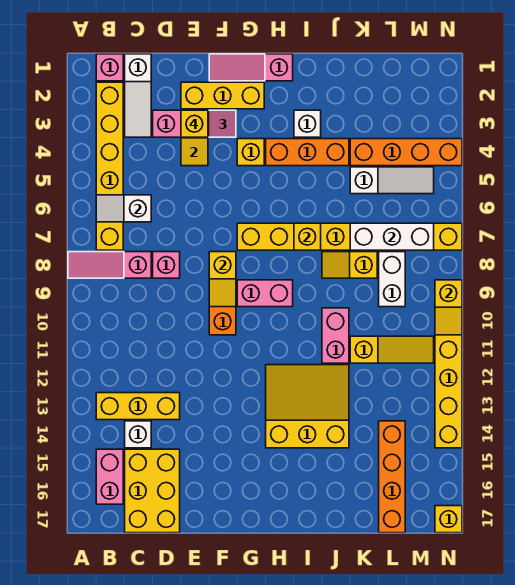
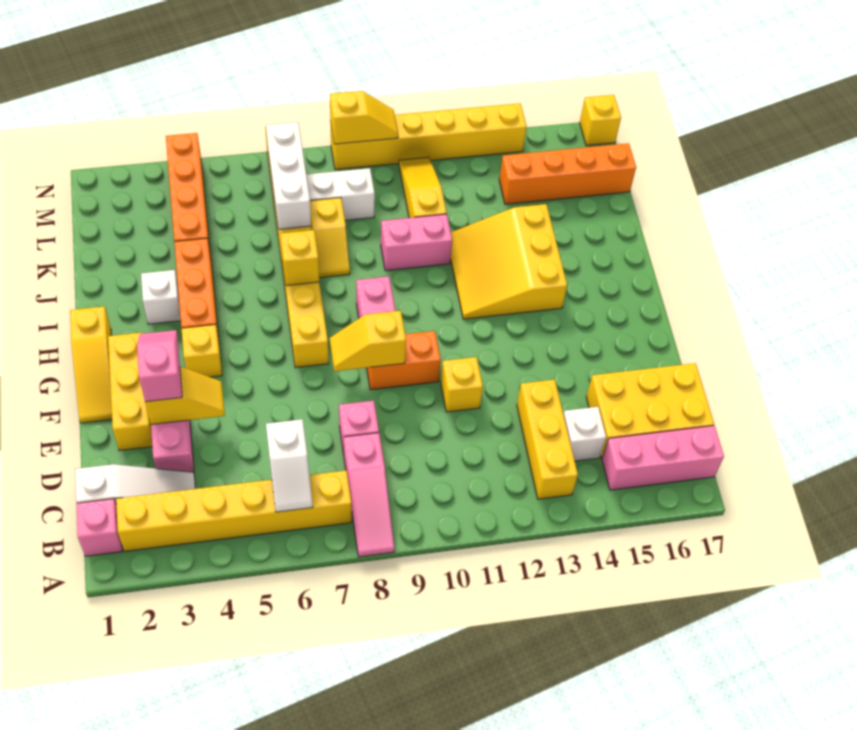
pink brick B15:B16 level 1 -> pink brick B15:B17 level 1
yellow brick E3 level 4 -> yellow brick E11 level 1
pink slope F1:H1 level 1 top H -> yellow slope F1:H1 level 1 top H
yellow slope F8:F9 level 2 top 8 -> yellow slope F8:F9 level 2 top 9
white slope K5:M5 level 1 top K -> none

